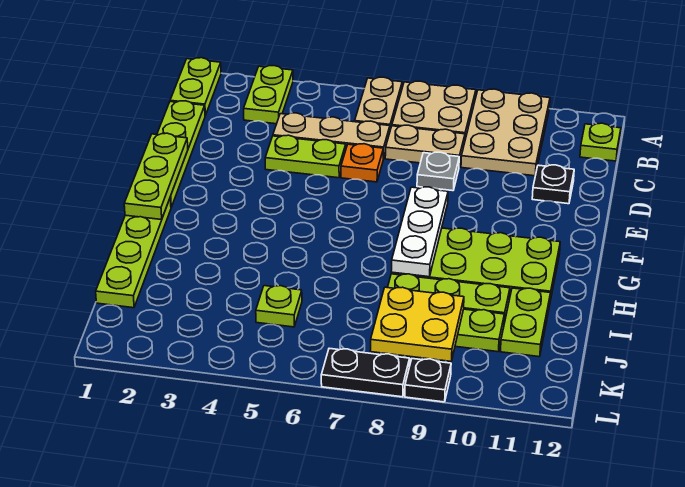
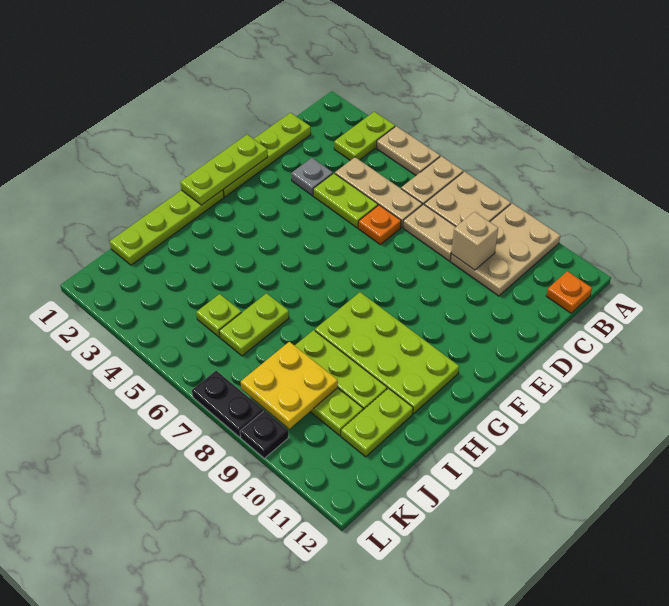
lime plate A1:B1 level 1 -> lime plate I6:J6 level 1
none -> tan plate A4:A5 level 1
lime plate B12 level 1 -> orange plate B12 level 1
none -> tan brick C9 level 2
grey plate D8 level 1 -> grey plate D3 level 1
black plate D11 level 1 -> none
white plate F8:H8 level 2 -> none

